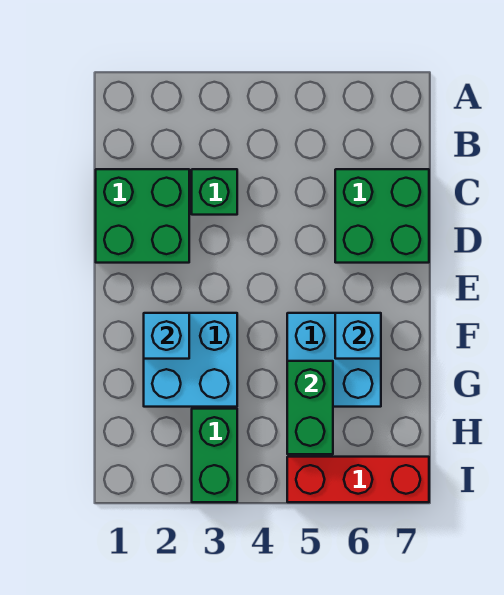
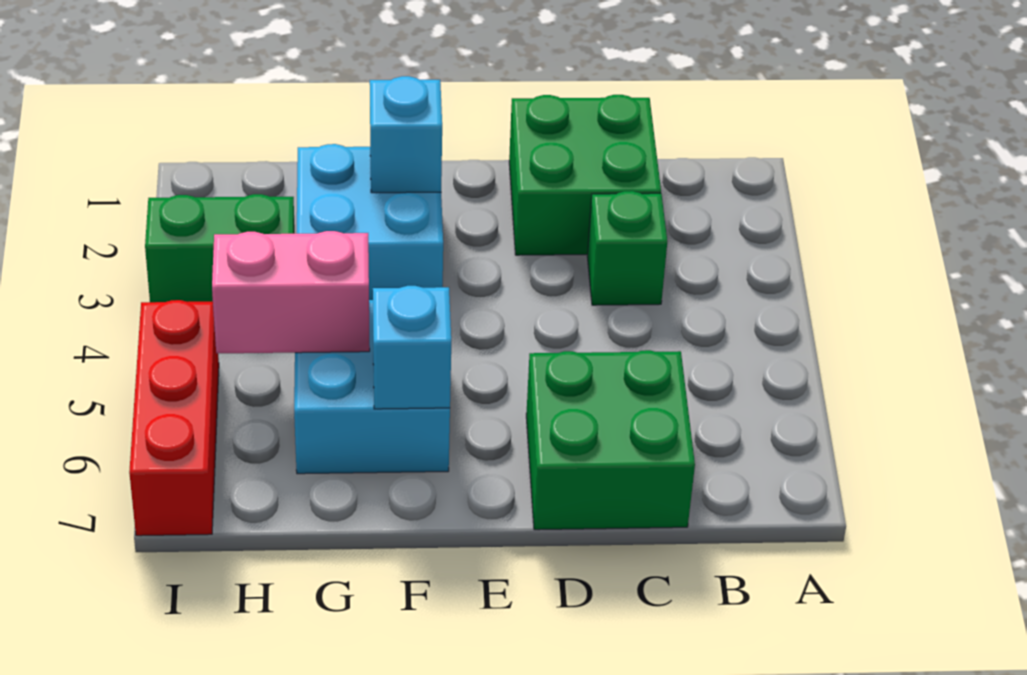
green brick G5:H5 level 2 -> pink brick G5:H5 level 2

